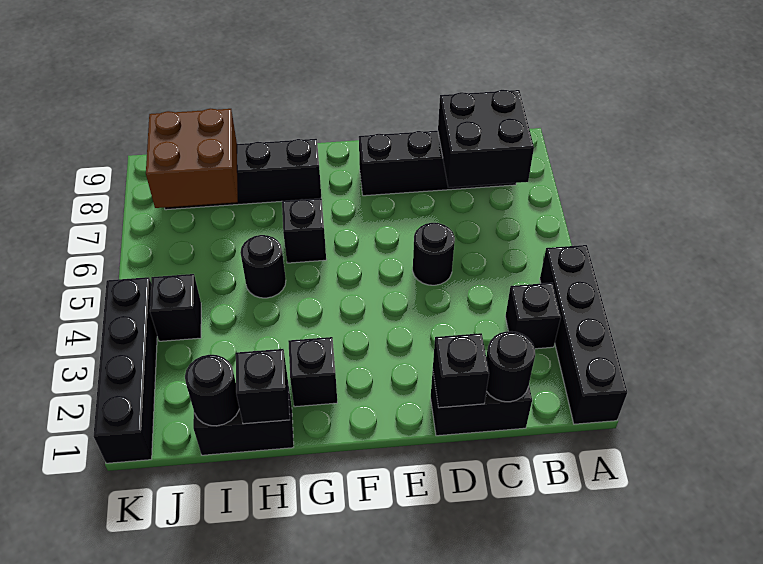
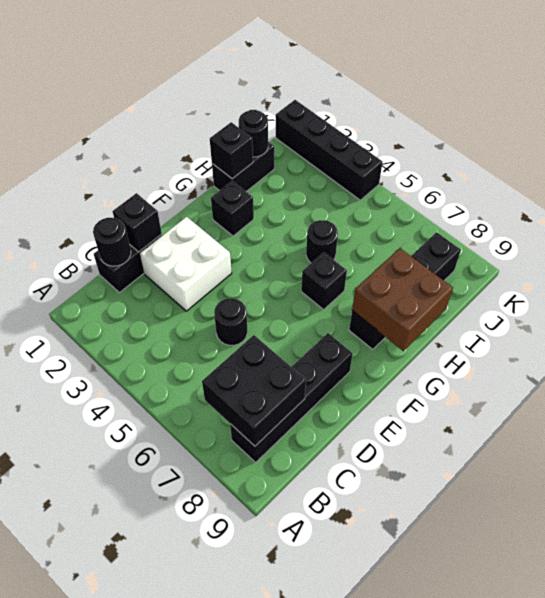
black brick A1:A4 level 1 -> none
black brick B3 level 1 -> none
none -> white brick D2:E3 level 1
brown brick I7:J8 level 2 -> brown brick G8:H9 level 2
black brick J4 level 1 -> none

